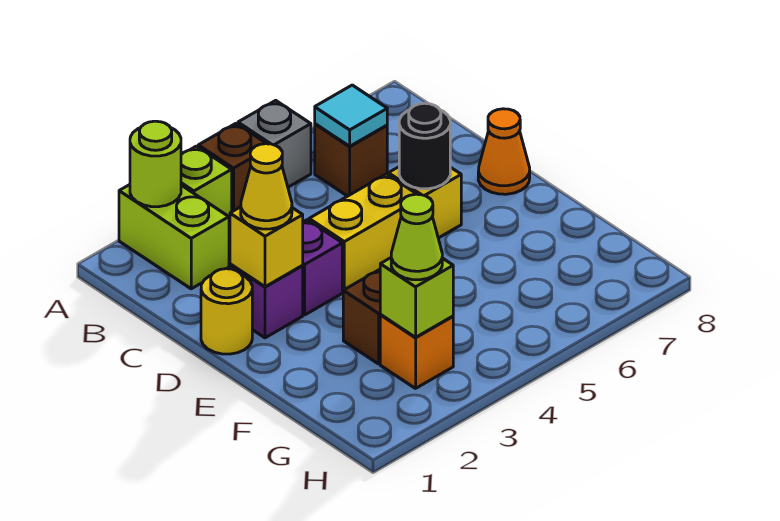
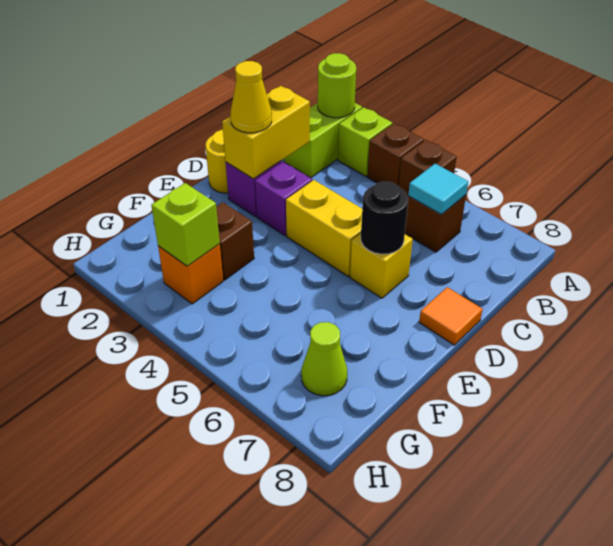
grey brick A5 level 1 -> brown brick A5 level 1
yellow brick D2 level 2 -> yellow brick C2:D2 level 2
orange cone D8 level 1 -> orange tile D8 level 1
lime cone G3 level 3 -> lime cone G7 level 1

